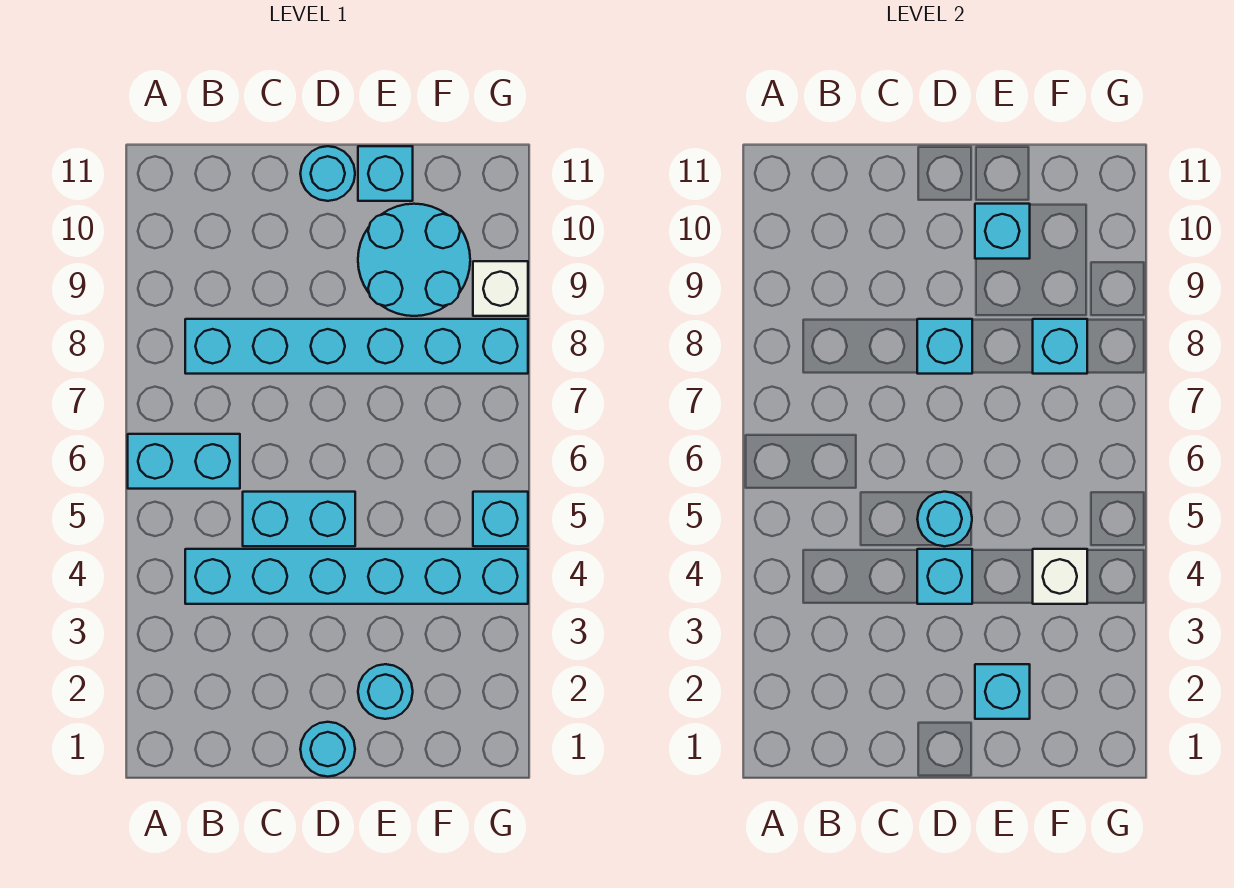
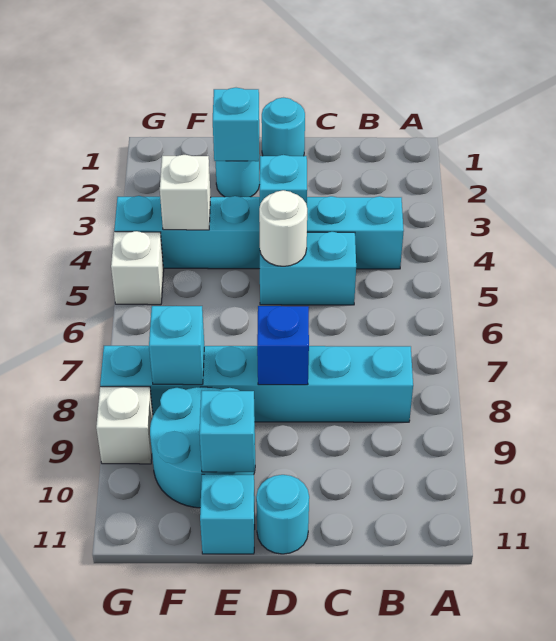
cyan brick A6:B6 level 1 -> none
cyan round brick D5 level 2 -> white round brick D5 level 2
cyan brick D8 level 2 -> blue brick D8 level 2
cyan brick G5 level 1 -> white brick G5 level 1

